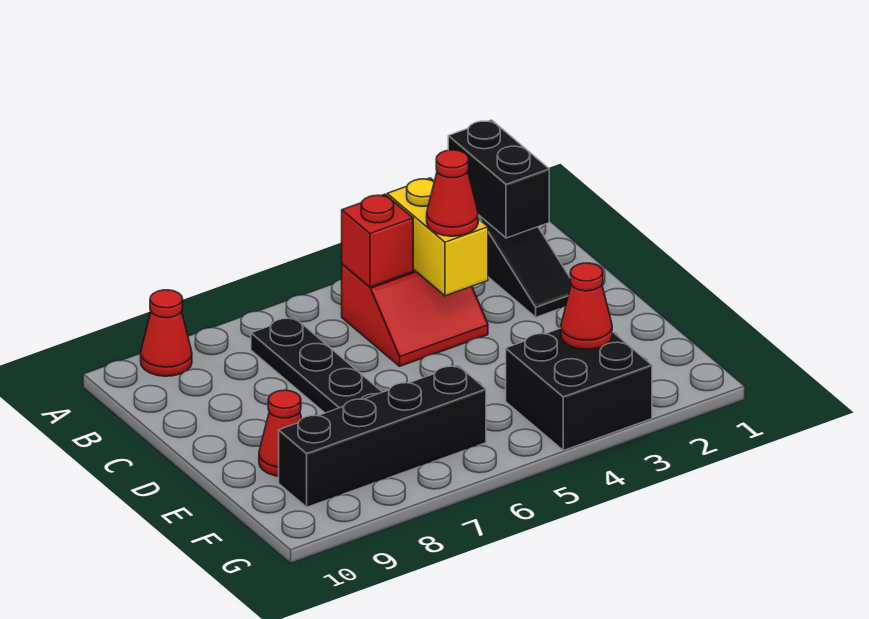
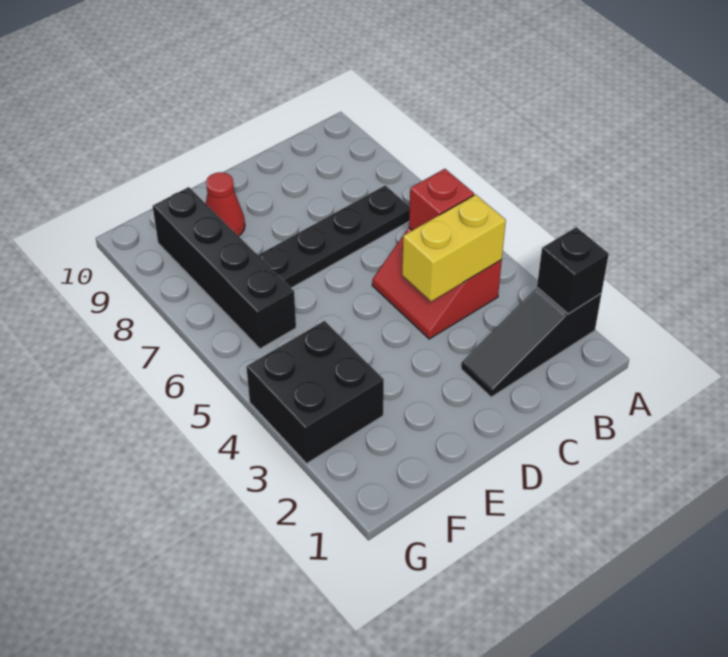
black brick A2:B2 level 2 -> black brick A2 level 2
red cone A9 level 1 -> none
red cone C4 level 3 -> none
red cone F3 level 2 -> none

